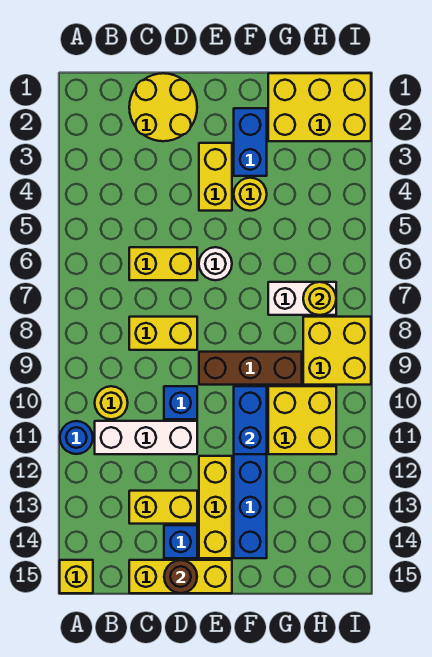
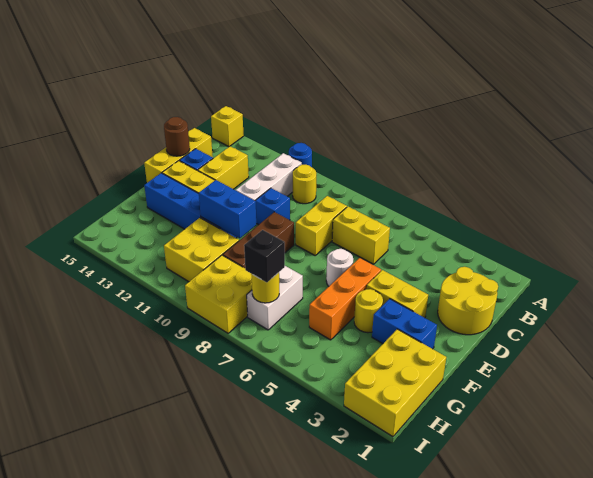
yellow brick C6:D6 level 1 -> yellow brick C6:C7 level 1
none -> orange brick E5:G5 level 1
none -> black brick H7 level 3

